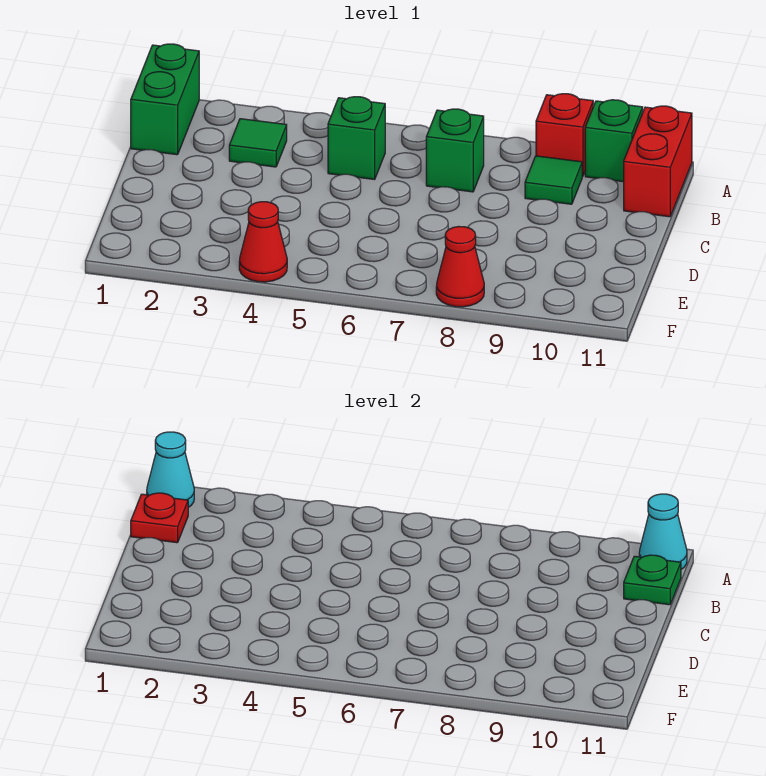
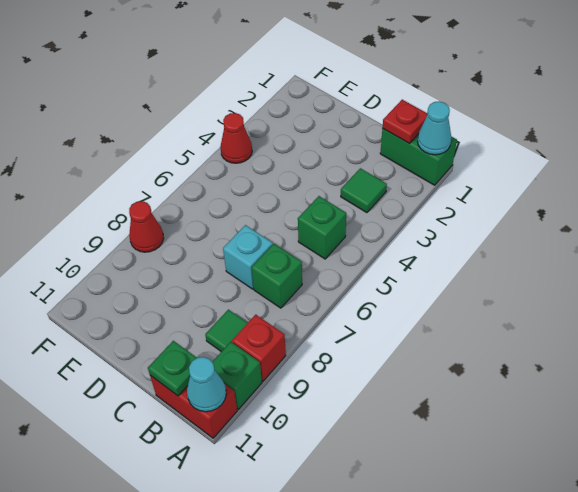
none -> cyan brick C7 level 1

